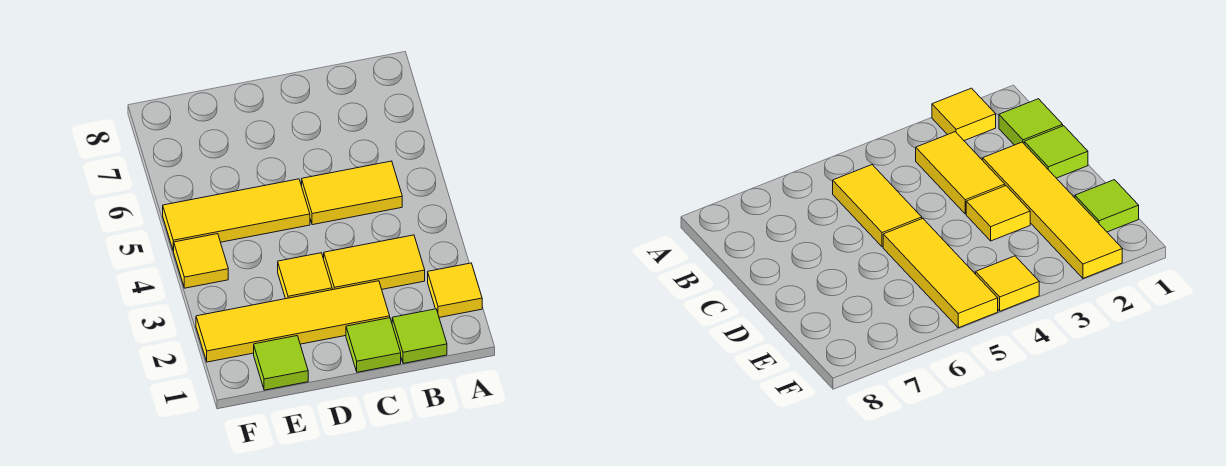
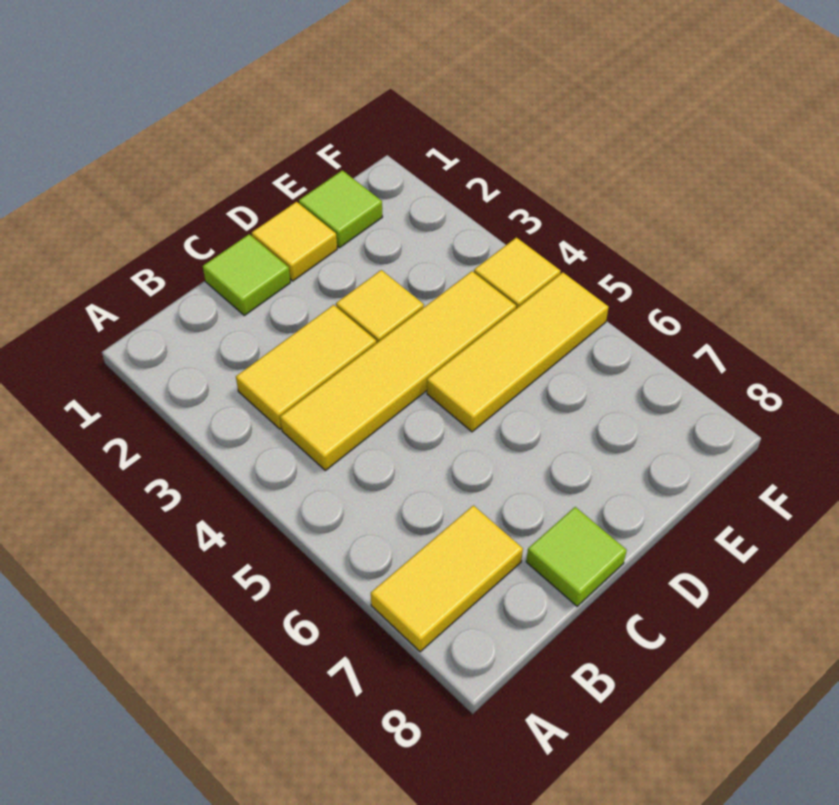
yellow tile A2 level 1 -> yellow tile D1 level 1
lime tile B1 level 1 -> lime tile C8 level 1
yellow tile B5:C5 level 1 -> yellow tile A7:B7 level 1
yellow tile C2:F2 level 1 -> yellow tile B4:E4 level 1

